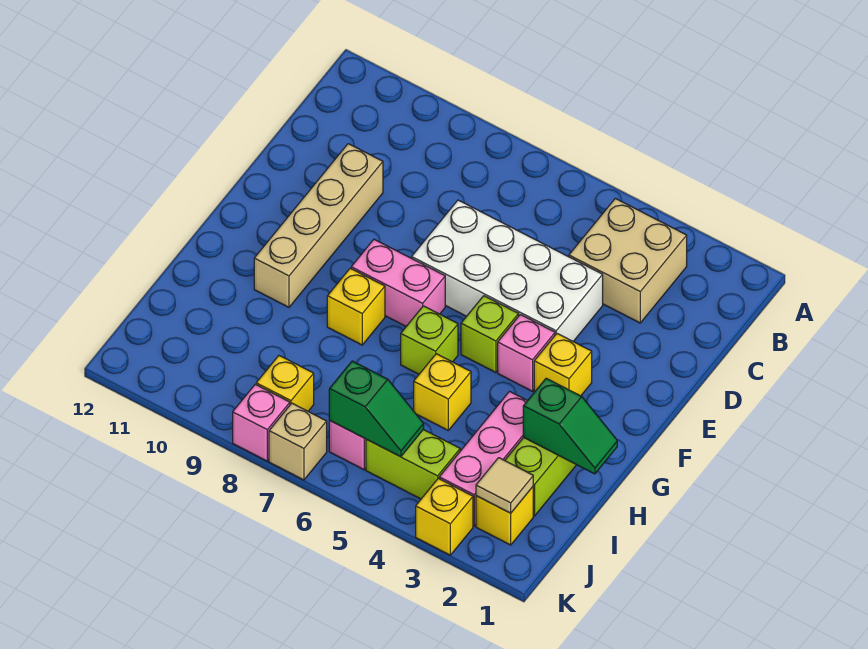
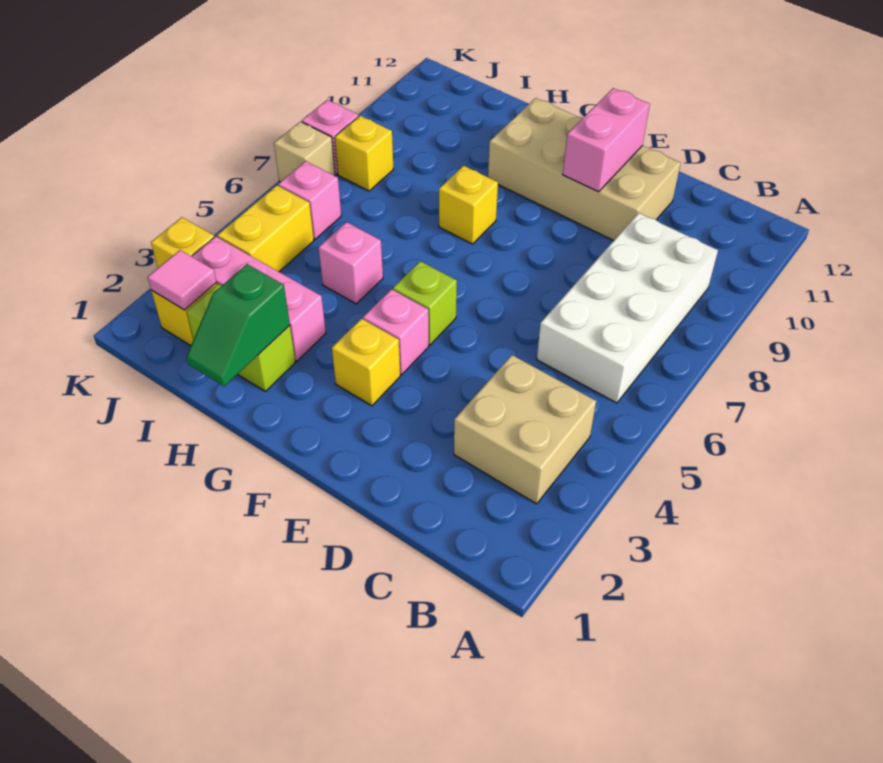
white brick D4:E7 level 1 -> white brick B6:C9 level 1
tan brick D10:G10 level 1 -> tan brick D10:G11 level 1
pink brick F7:F8 level 1 -> pink brick E10:E11 level 2
lime brick G6 level 1 -> none
yellow brick H5 level 1 -> pink brick H5 level 1
tan tile J2 level 2 -> pink tile J2 level 2
lime brick J4:J5 level 1 -> yellow brick J4:J5 level 1
green slope J5:J6 level 2 top 6 -> none

